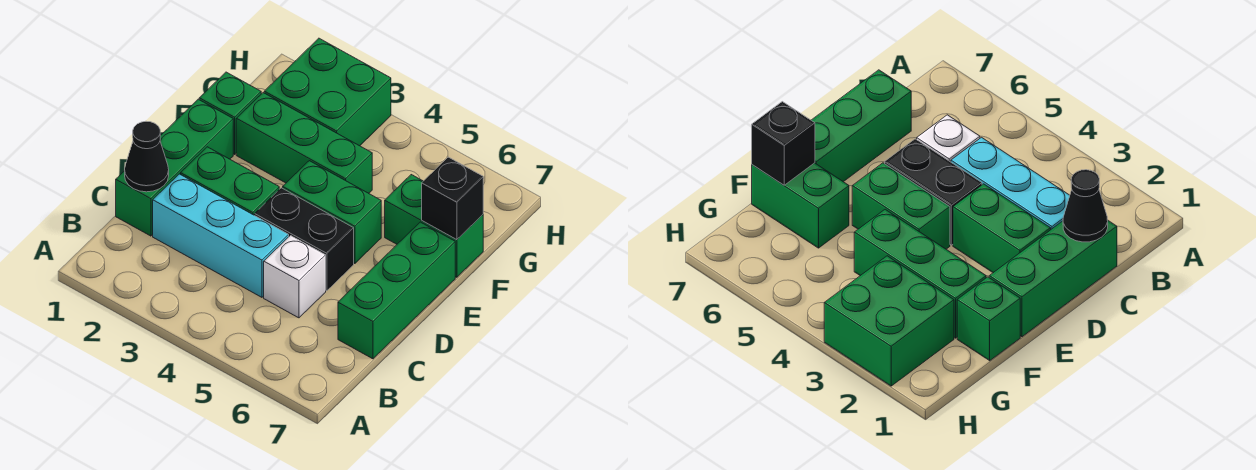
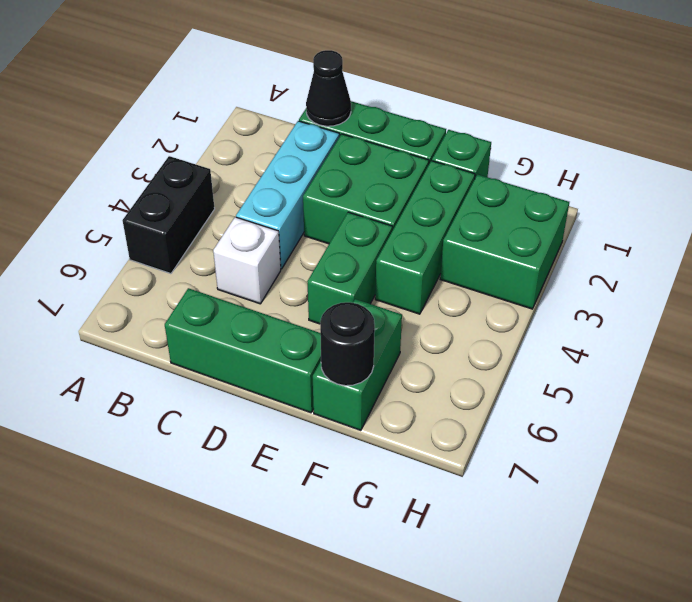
green brick D2:D3 level 1 -> green brick D2:E3 level 1
black brick D4:D5 level 1 -> black brick A4:A5 level 1
black brick F7 level 2 -> black round brick F7 level 2

